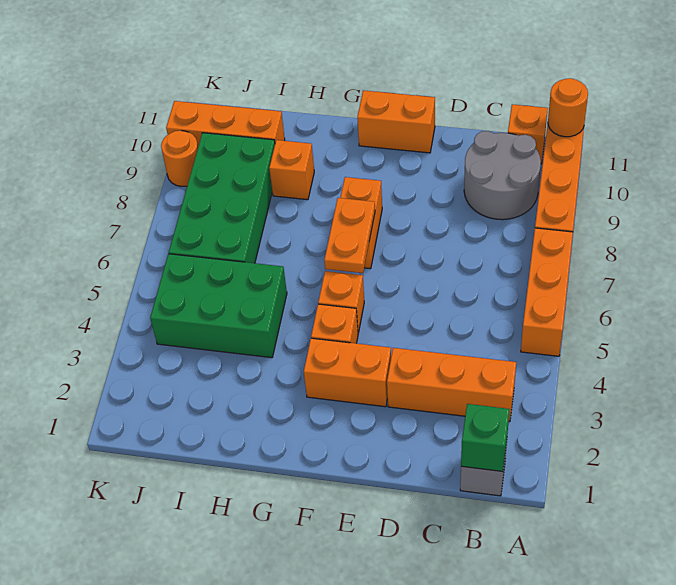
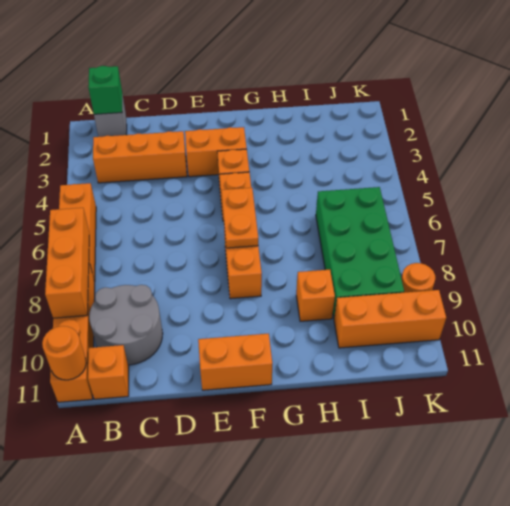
none -> orange brick A7:A9 level 2
green brick H4:J5 level 1 -> none

